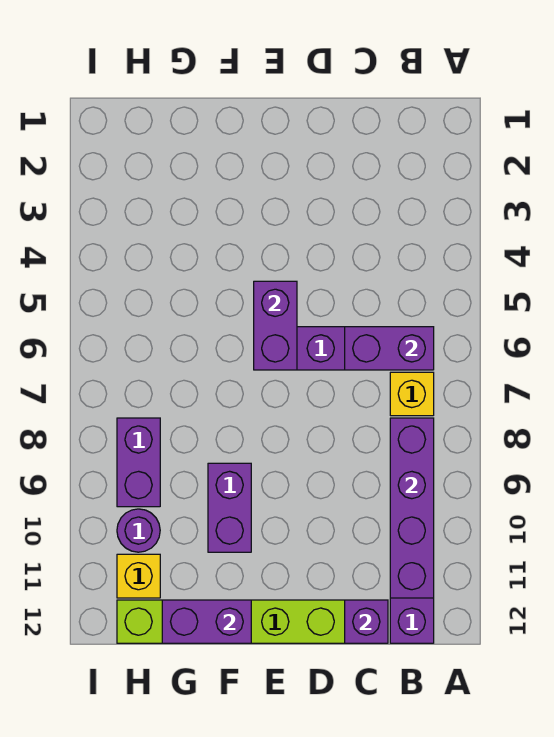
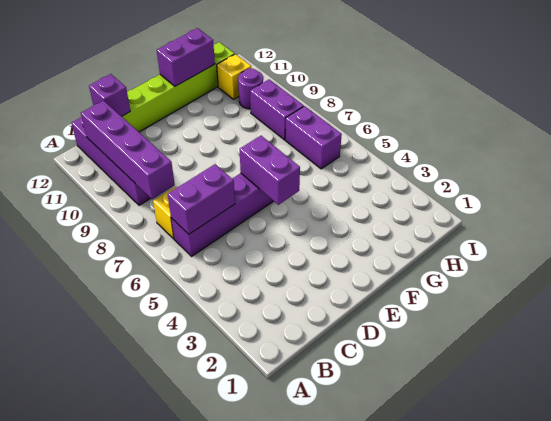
purple brick F9:F10 level 1 -> purple brick H6:H7 level 1

